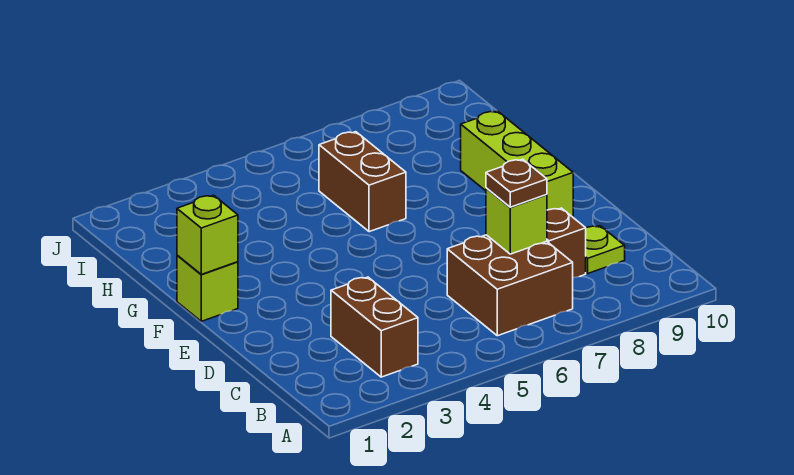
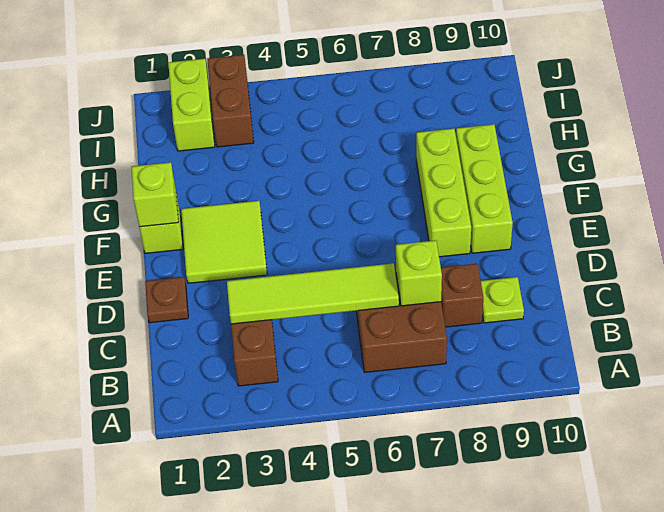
none -> lime tile C3:C6 level 2
brown plate C7 level 3 -> brown plate D1 level 1
none -> lime tile E2:F3 level 1
none -> lime brick E8:G8 level 1
brown brick G6:H6 level 1 -> brown brick I3:J3 level 1
none -> lime brick I2:J2 level 1

